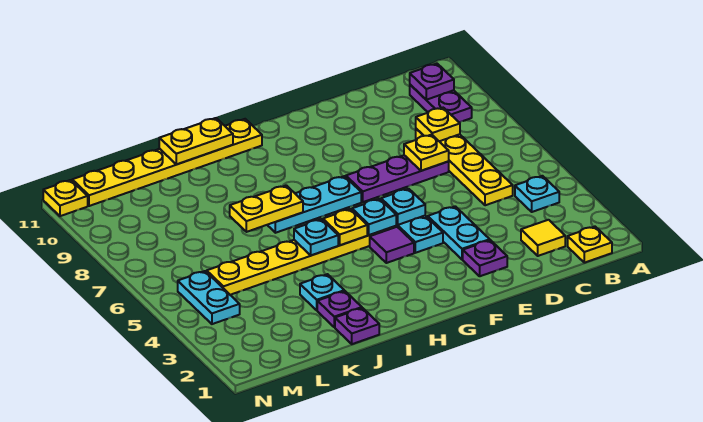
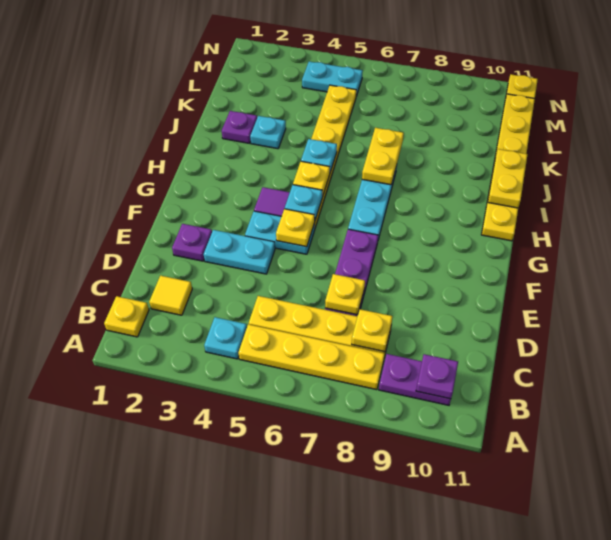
none -> yellow plate B5:B8 level 1
cyan plate F5 level 2 -> yellow plate F5 level 2
purple plate J1 level 1 -> none

